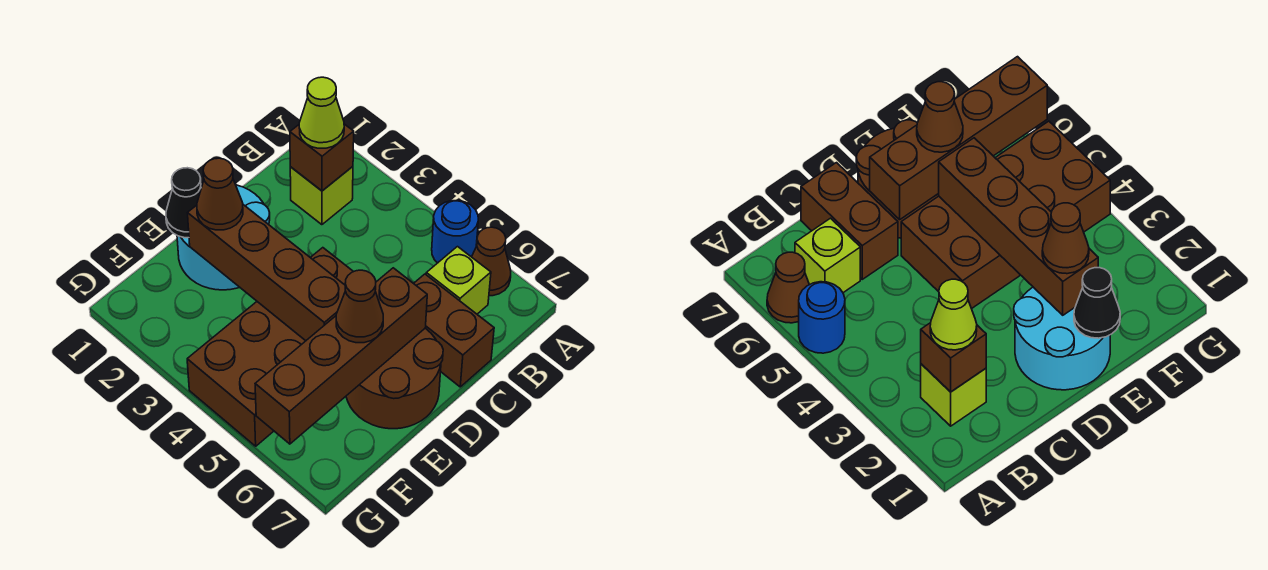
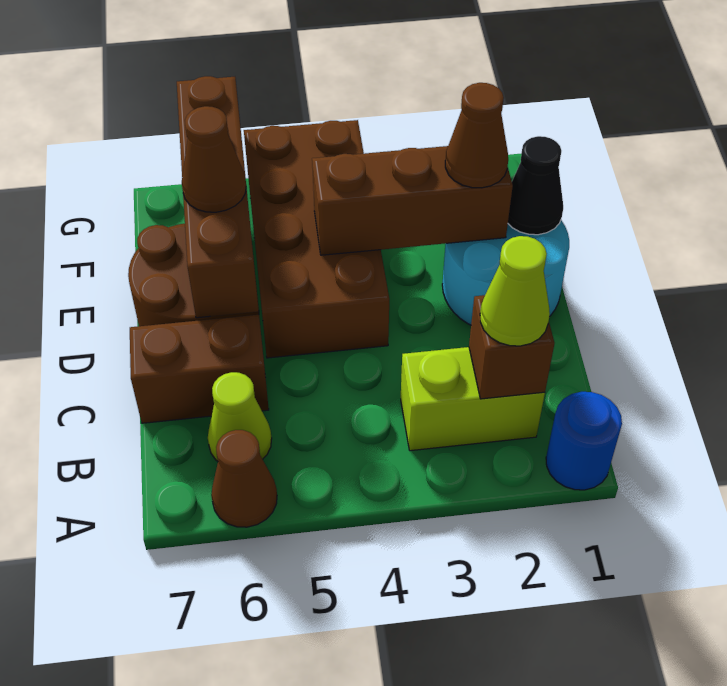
blue round brick A5 level 1 -> blue round brick A1 level 1
lime brick B2 level 1 -> lime brick B2:B3 level 1
lime brick B6 level 1 -> lime cone B6 level 1
brown brick E2:E5 level 2 -> brown brick E2:E4 level 2

